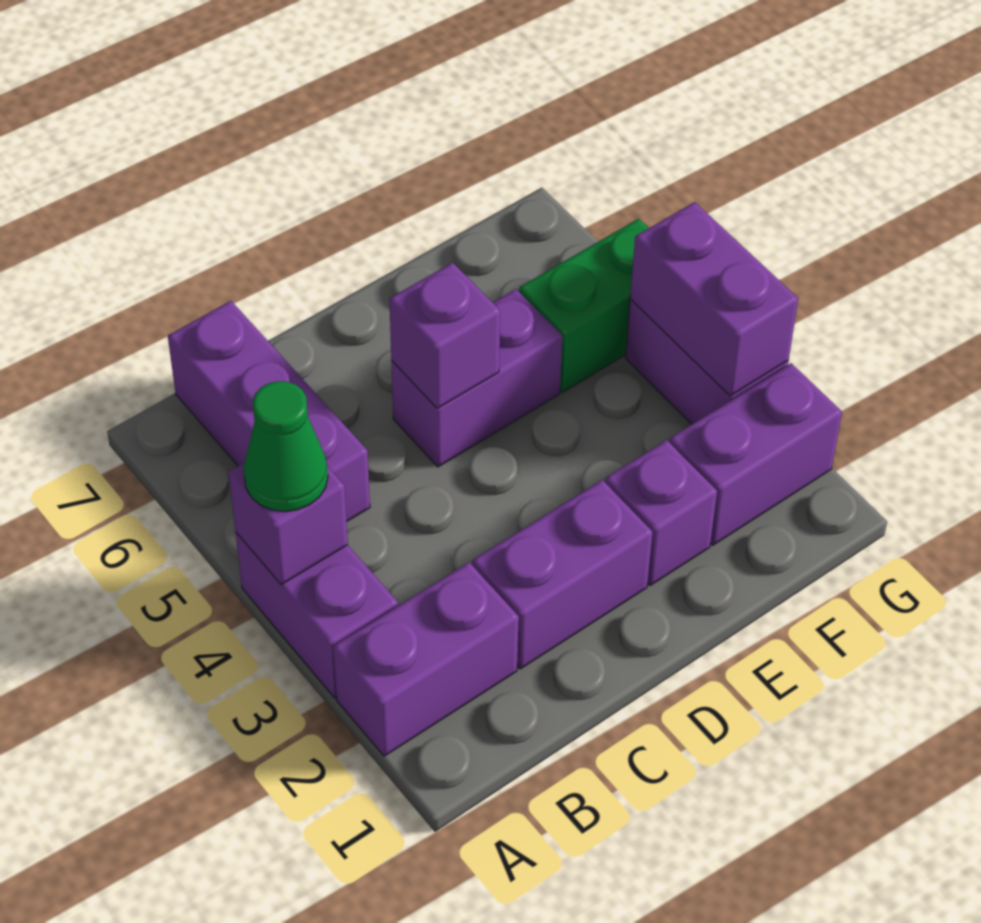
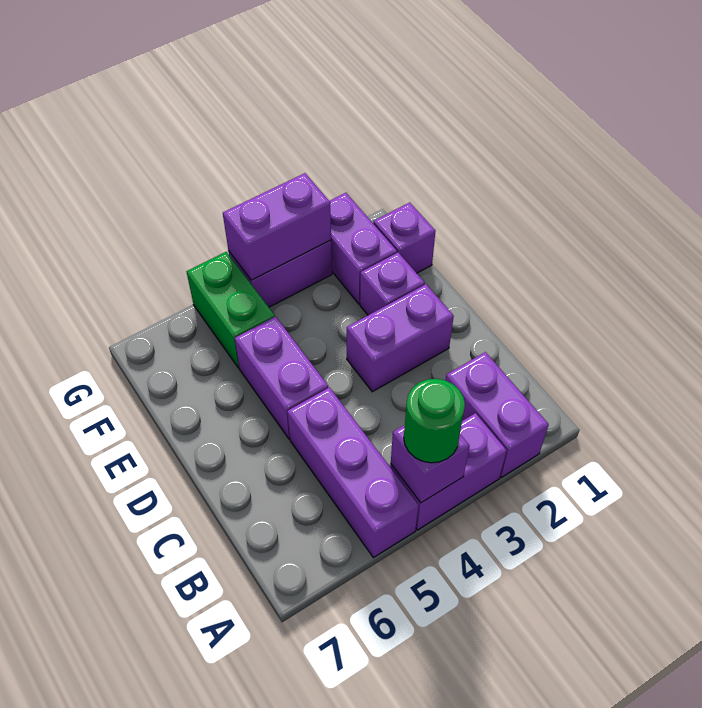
green cone A4 level 3 -> green round brick A4 level 3
purple brick B5:B7 level 1 -> purple brick A5:C5 level 1
purple brick C2:D2 level 1 -> purple brick D2:D3 level 1
purple brick D5 level 2 -> purple brick F1 level 1

